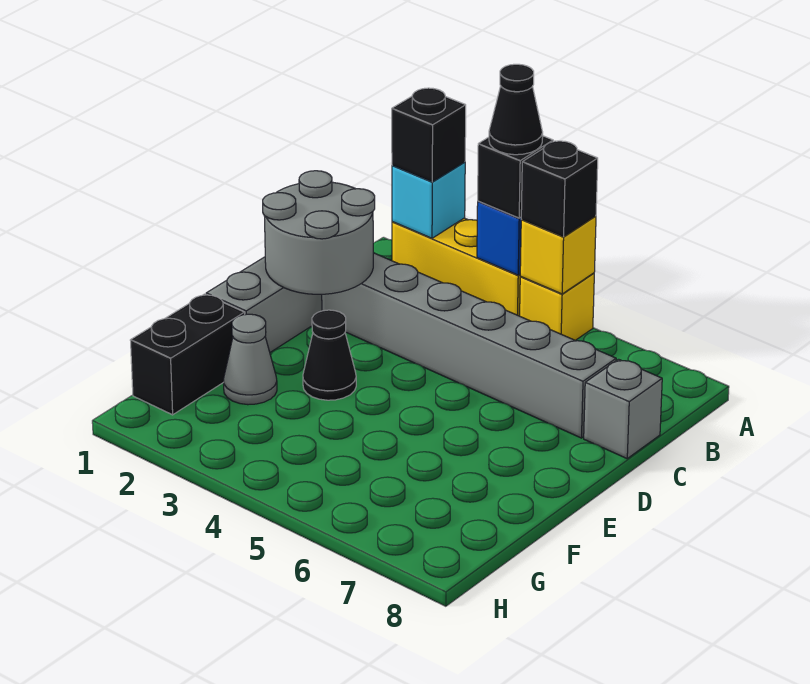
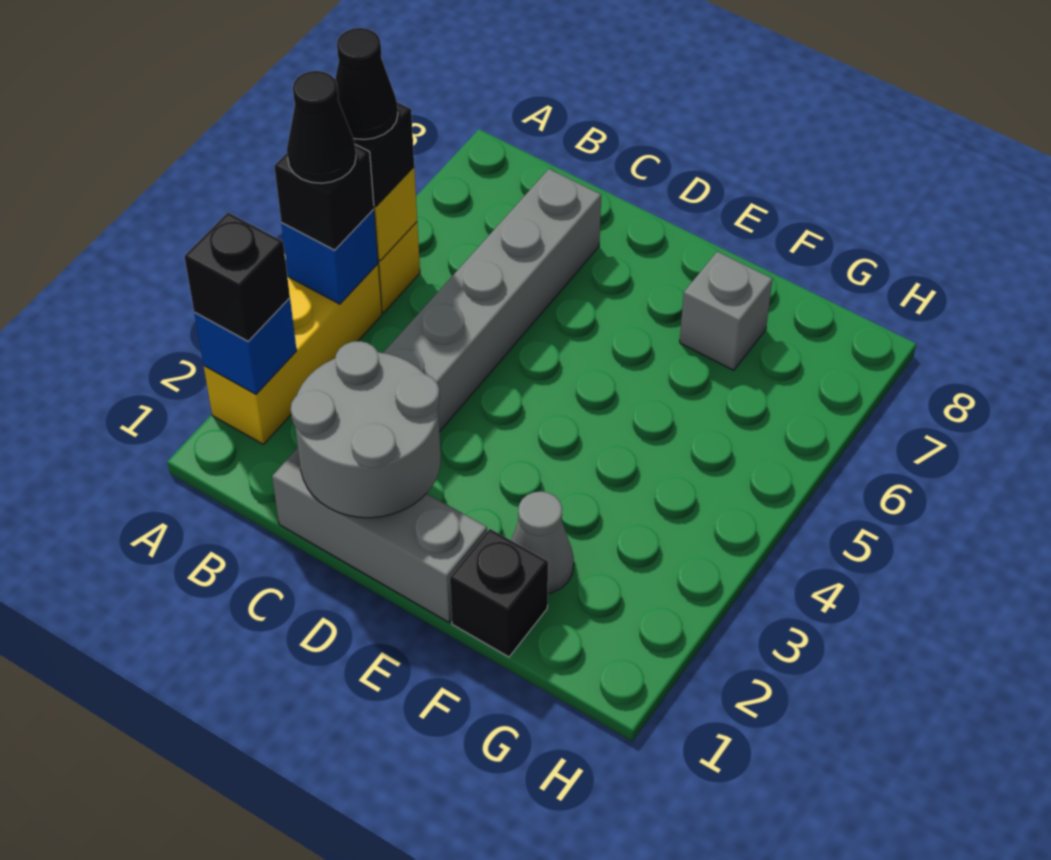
cyan brick A2 level 2 -> blue brick A2 level 2
grey brick C8 level 1 -> grey brick F7 level 1
black cone E3 level 1 -> black cone A5 level 4
black brick F1:G1 level 1 -> black brick F1 level 1

